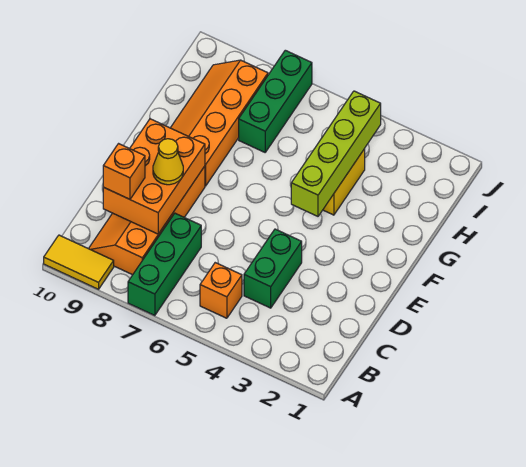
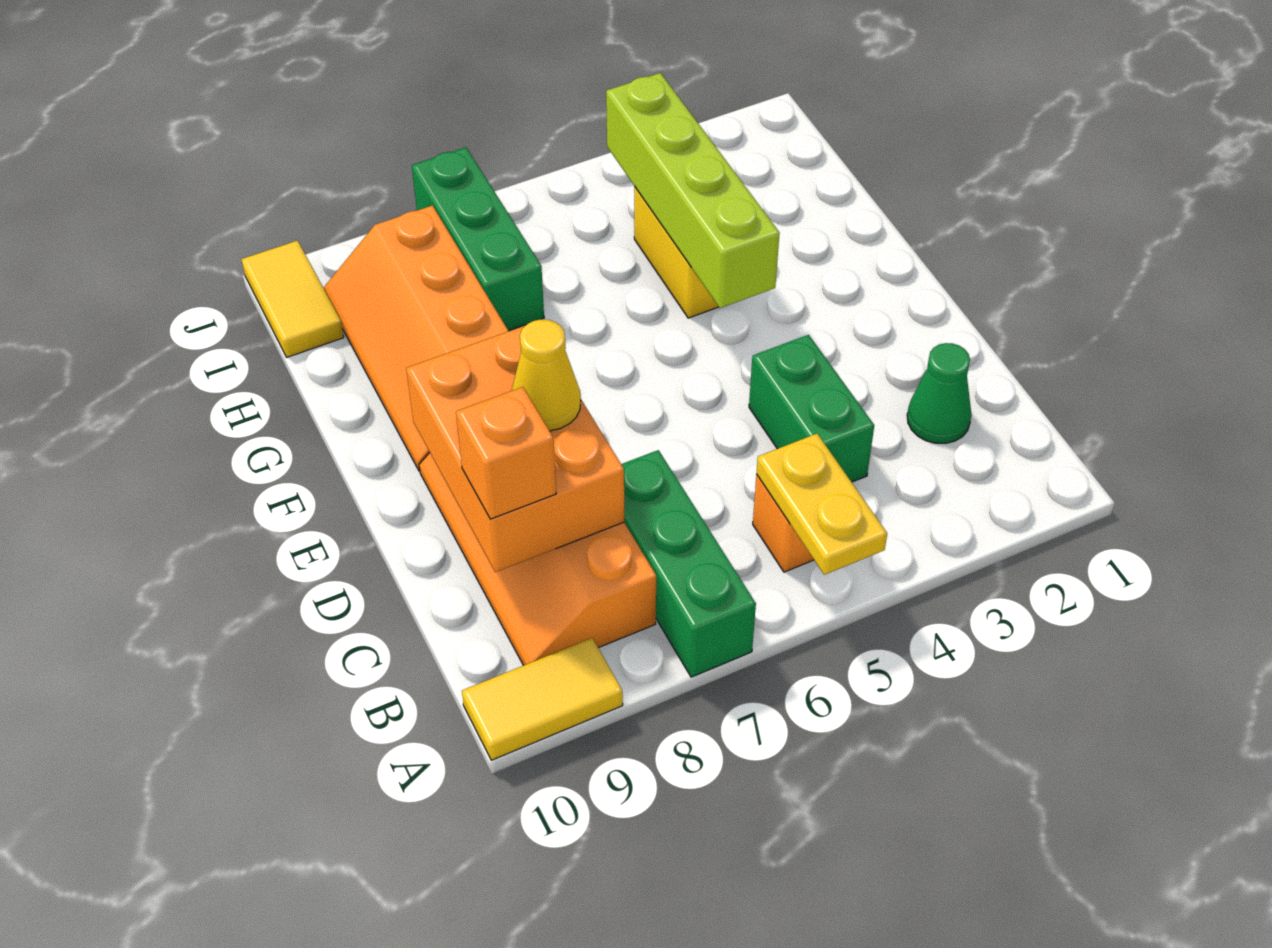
none -> yellow plate A5:B5 level 2
none -> green cone C2 level 1
none -> yellow tile I10:J10 level 1

